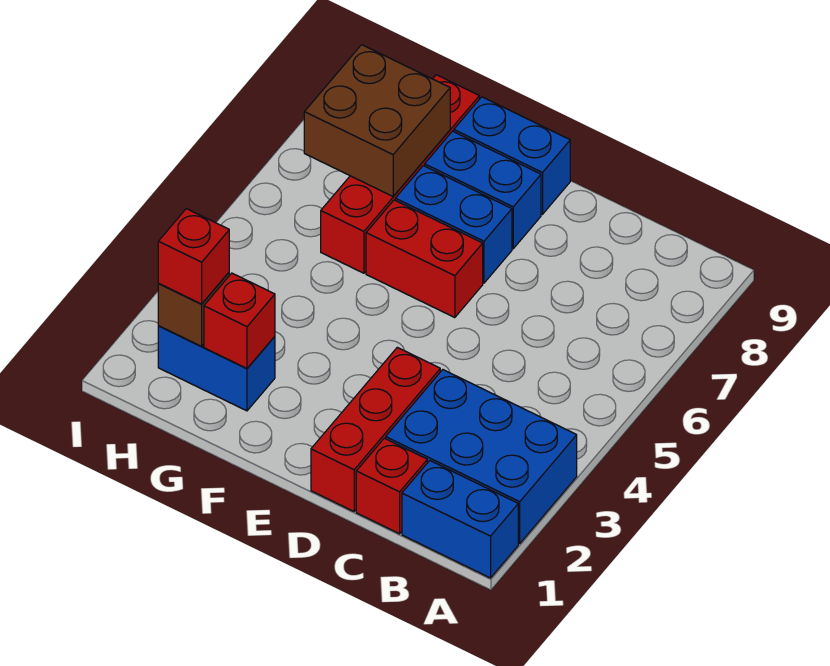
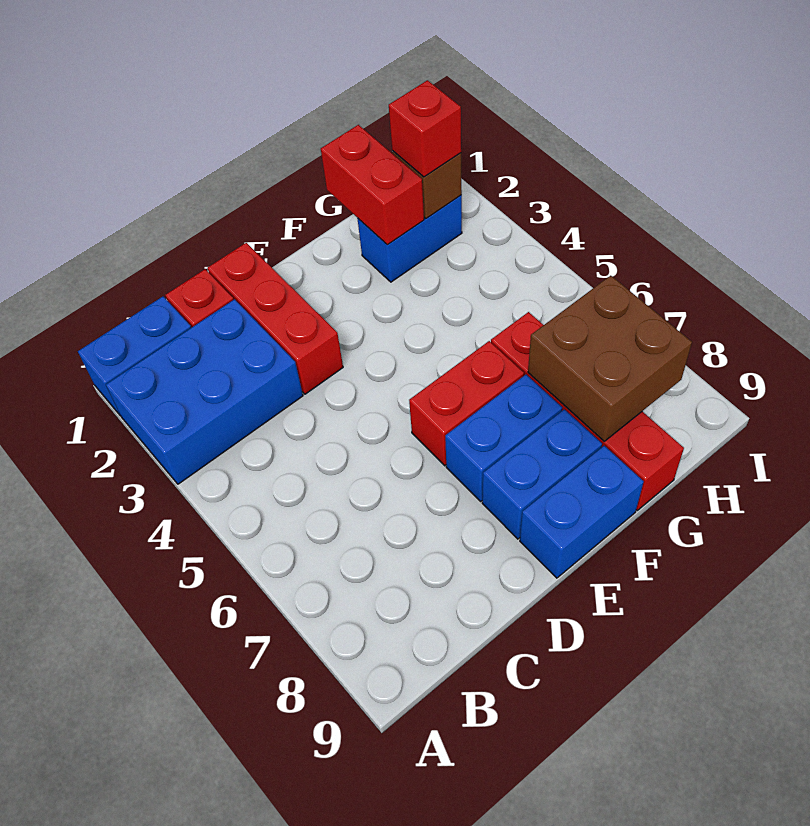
red brick G2 level 2 -> red brick G1:G2 level 2

